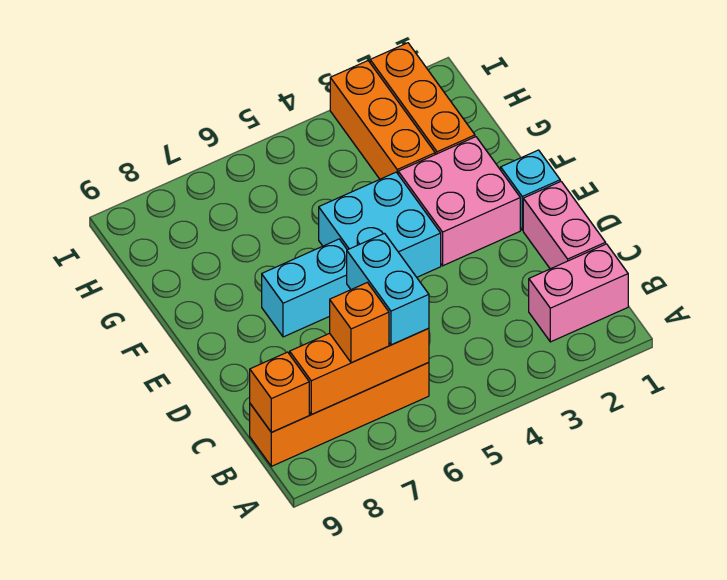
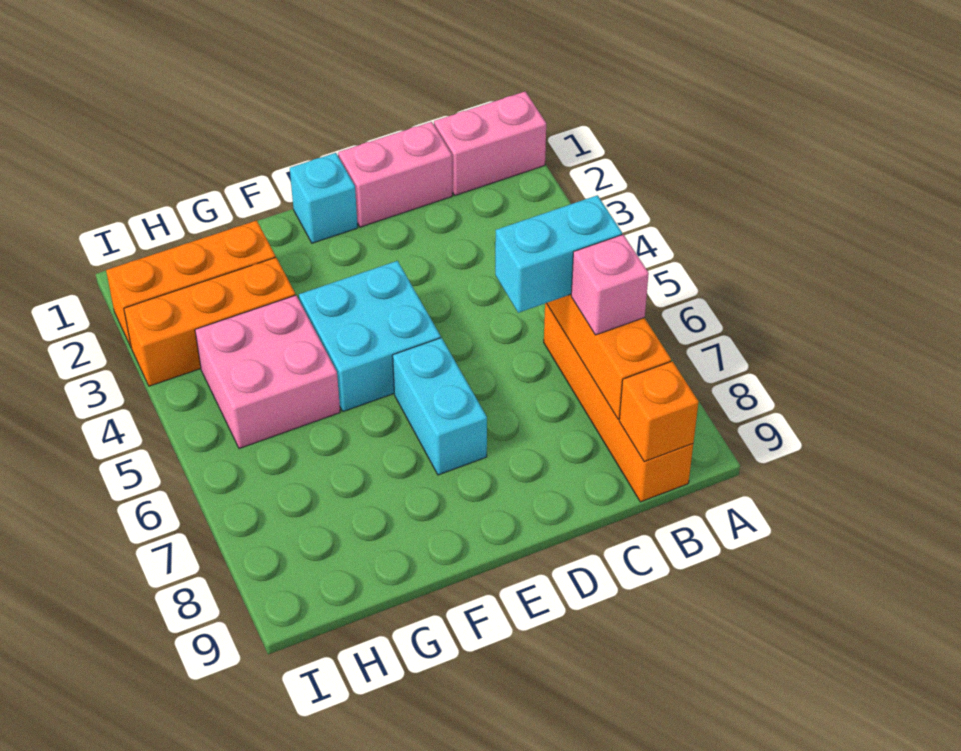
pink brick B1:B2 level 1 -> pink brick A1:B1 level 1
orange brick B7 level 3 -> pink brick B7 level 3
pink brick E2:F3 level 1 -> pink brick G4:H5 level 1

